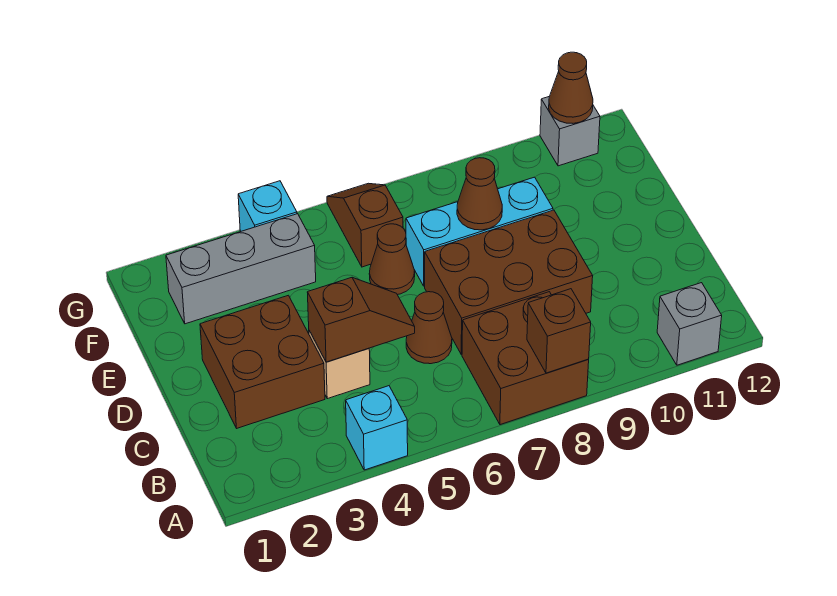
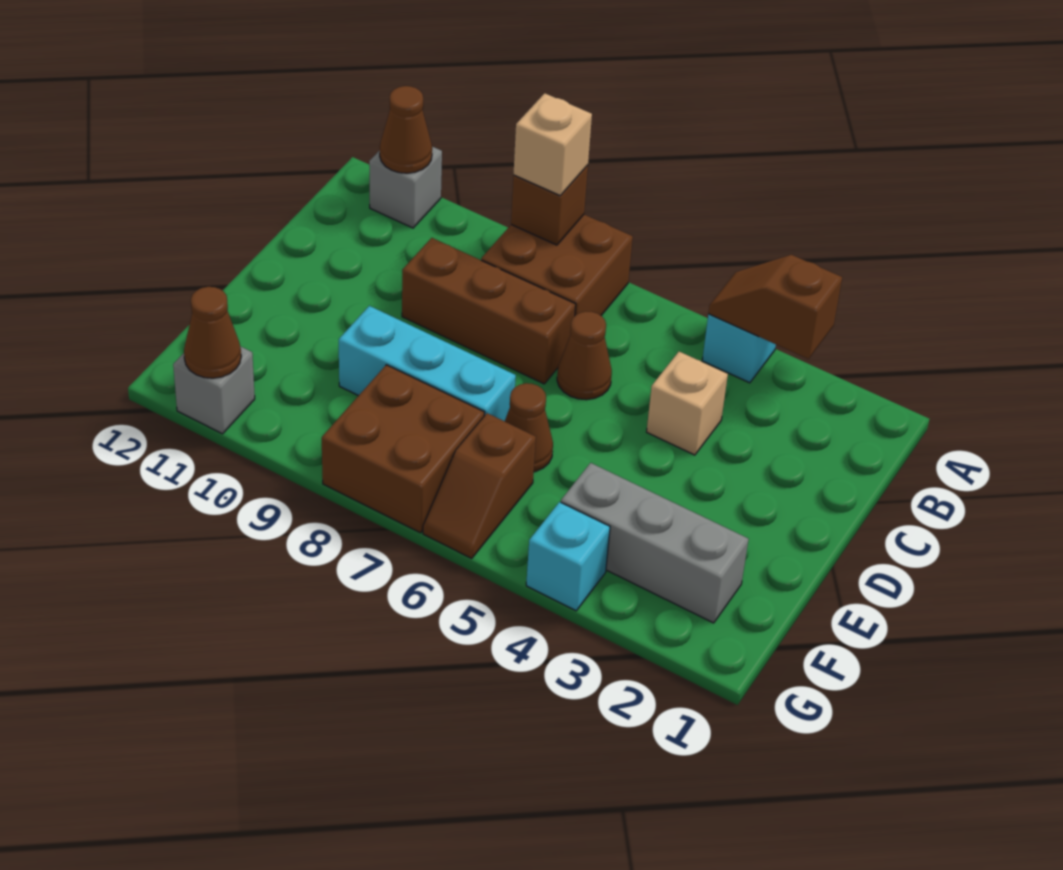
none -> tan brick A8 level 3
brown brick C2:D3 level 1 -> brown brick F7:G8 level 1
brown slope C4:C5 level 2 top 4 -> brown slope A3:A4 level 2 top 3
brown brick C7:D9 level 1 -> brown brick C7:C9 level 1
brown cone E8 level 2 -> brown cone A11 level 2

